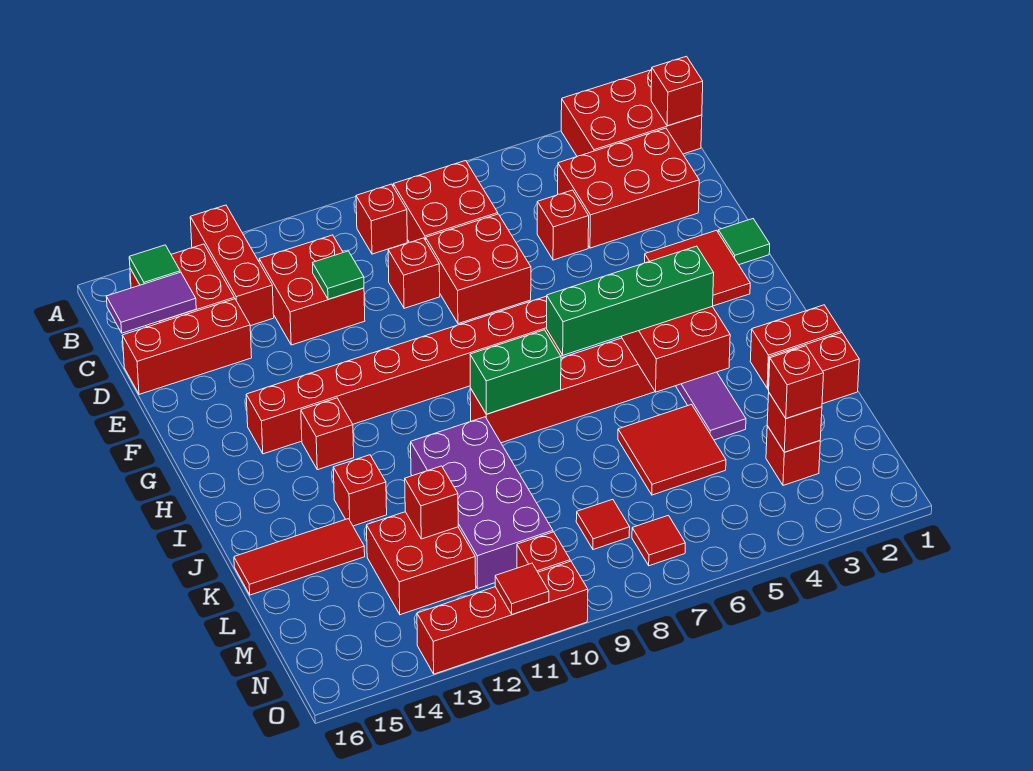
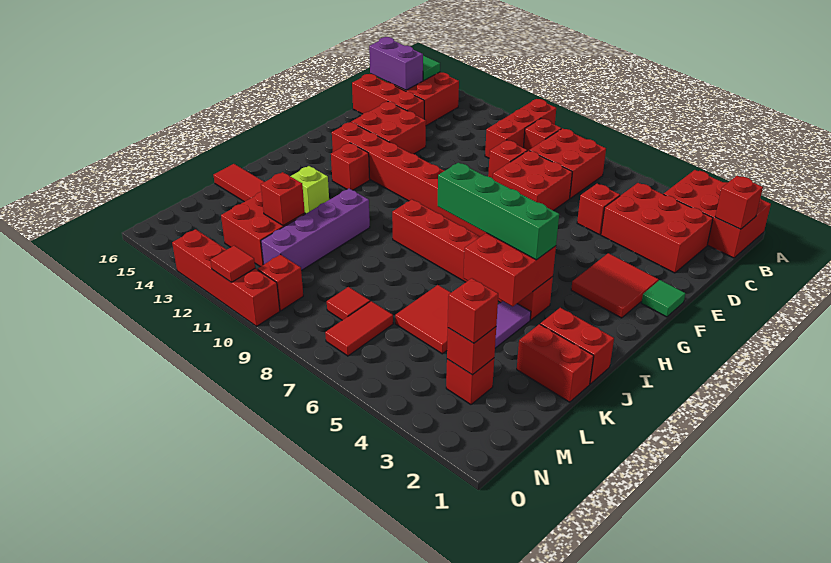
red brick A13:C13 level 1 -> red brick A10:C10 level 1
red brick C11:D12 level 1 -> red brick E13:F14 level 1
purple tile C15:C16 level 2 -> purple brick C15:C16 level 2
green tile D11 level 2 -> none
green brick I8:I9 level 2 -> none
purple brick J10:M11 level 1 -> purple brick J11:M11 level 1
red brick J13 level 1 -> lime brick J13 level 1
red tile N7 level 1 -> red tile M7:N7 level 1

